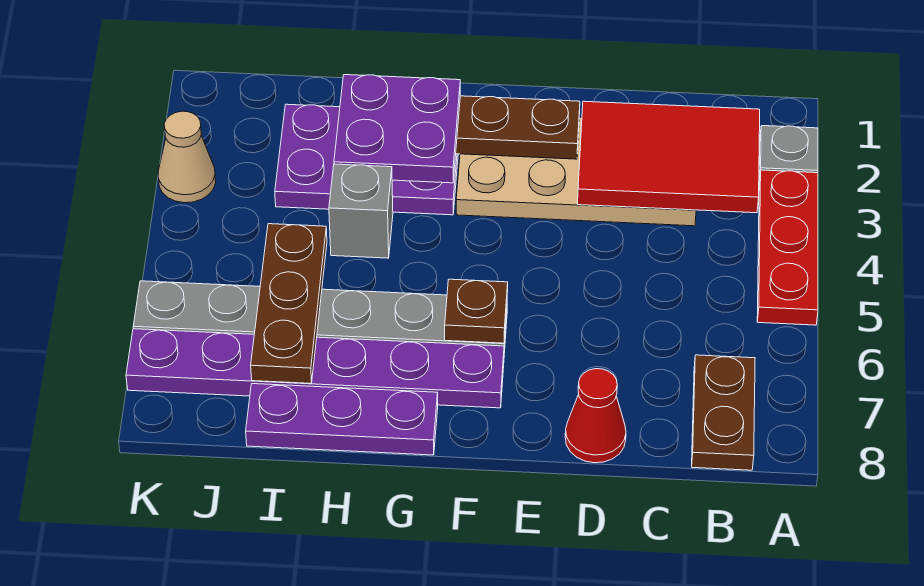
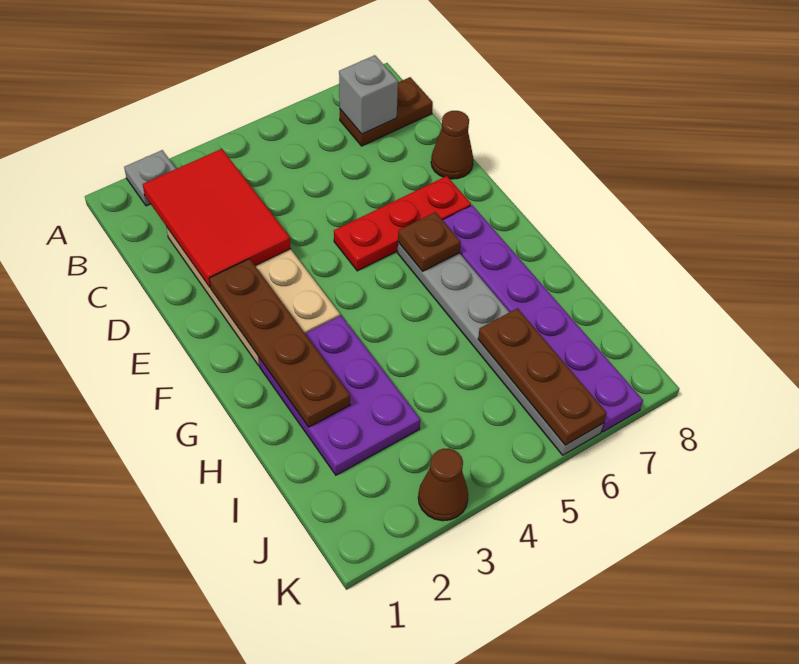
red plate A3:A5 level 1 -> red plate E5:E7 level 1
red cone D8 level 1 -> brown cone D8 level 1
purple plate G2:H3 level 3 -> none
purple plate G8:I8 level 1 -> none
grey brick H4 level 1 -> grey brick B7 level 2
brown plate I5:I7 level 2 -> brown plate I6:K6 level 2
tan cone K3 level 1 -> brown cone K3 level 1

